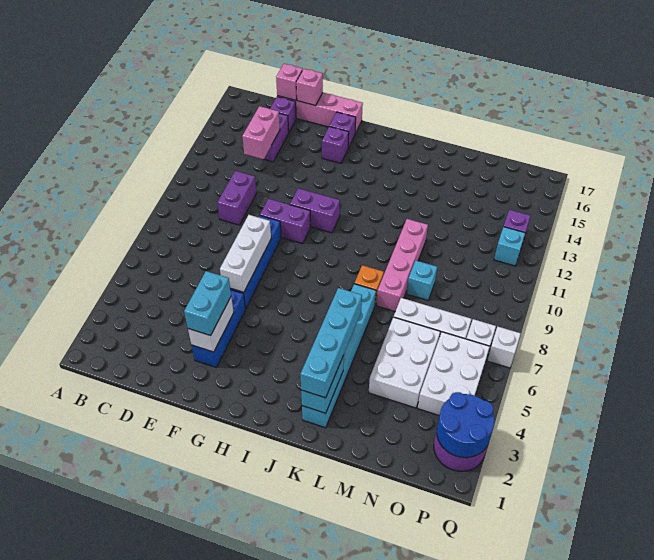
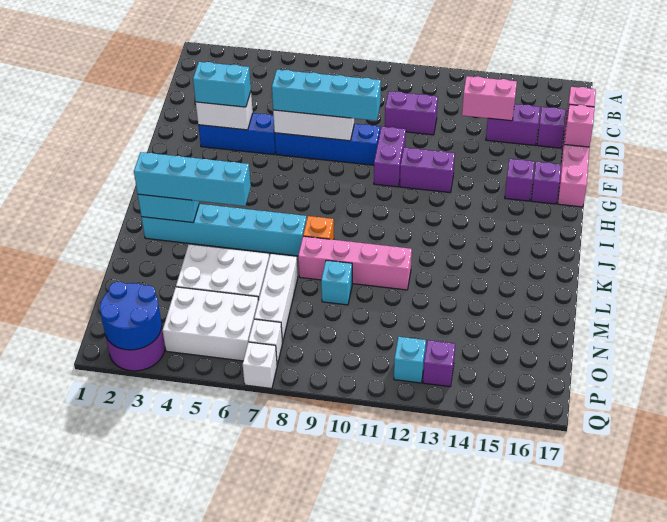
none -> cyan brick F6:F9 level 3
purple brick G11:H11 level 1 -> purple brick G11:G12 level 1

